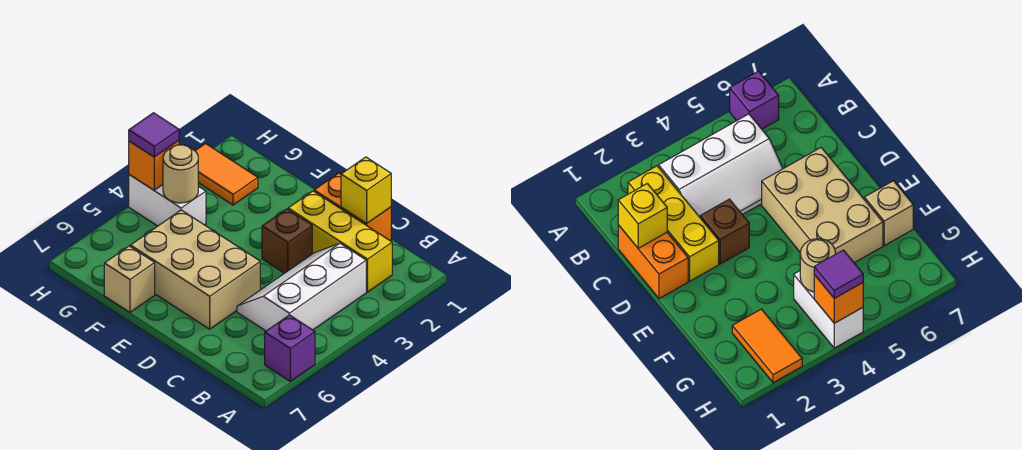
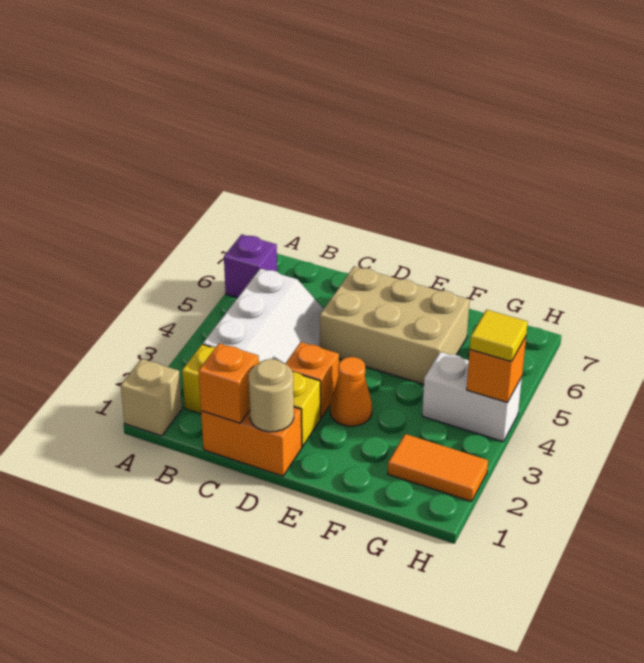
yellow brick C1 level 2 -> orange brick C1 level 2
brown brick D3 level 1 -> orange brick D3 level 1
none -> orange cone E3 level 1
tan brick F7 level 1 -> tan brick A1 level 1
tan round brick G4 level 2 -> tan round brick D1 level 2
purple tile H4 level 3 -> yellow tile H4 level 3

